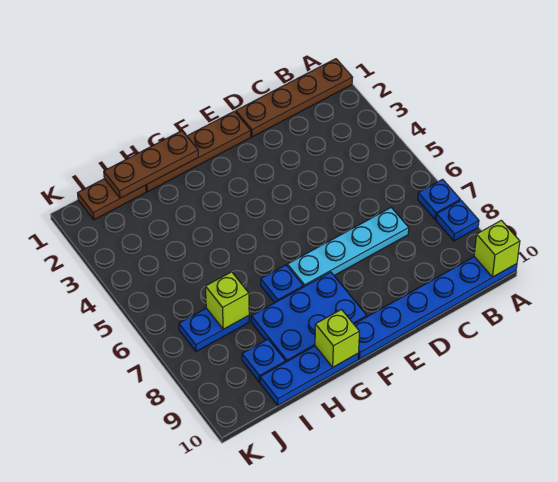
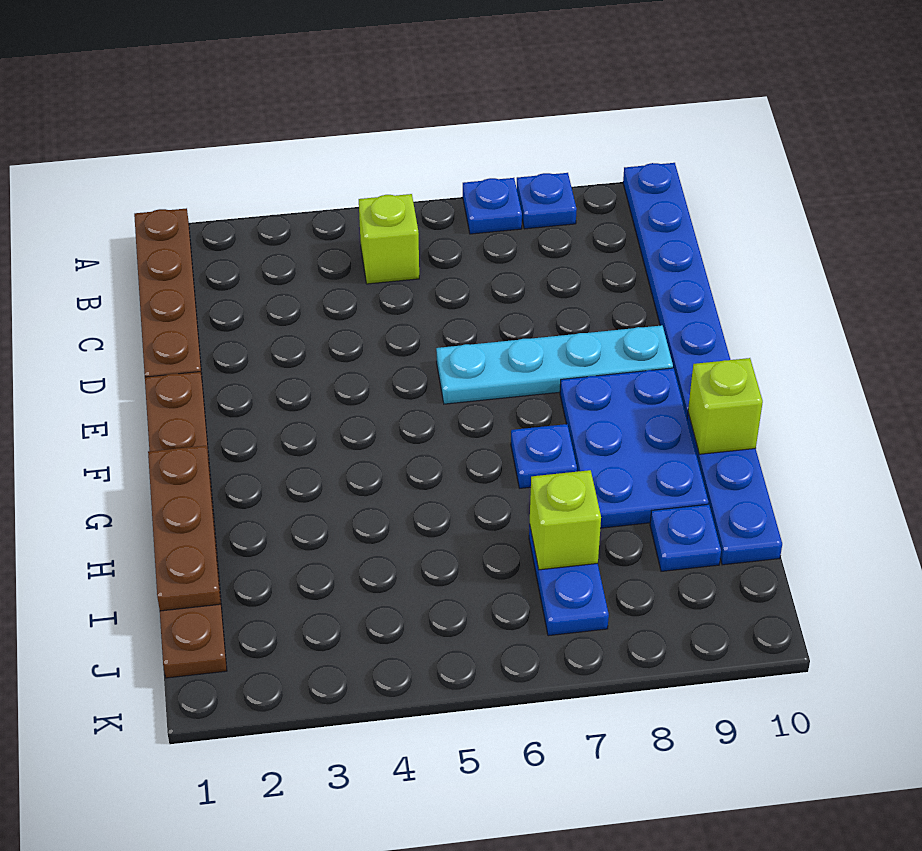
lime brick A10 level 2 -> lime brick B5 level 1
cyan plate C7:F7 level 1 -> cyan plate E6:E9 level 1

